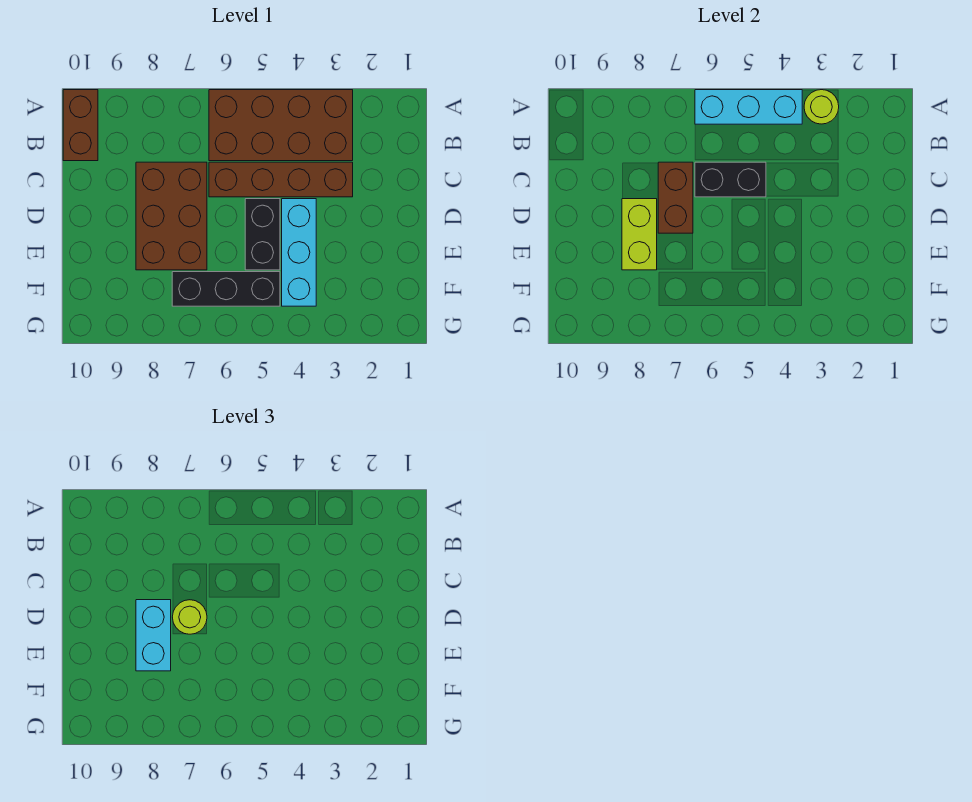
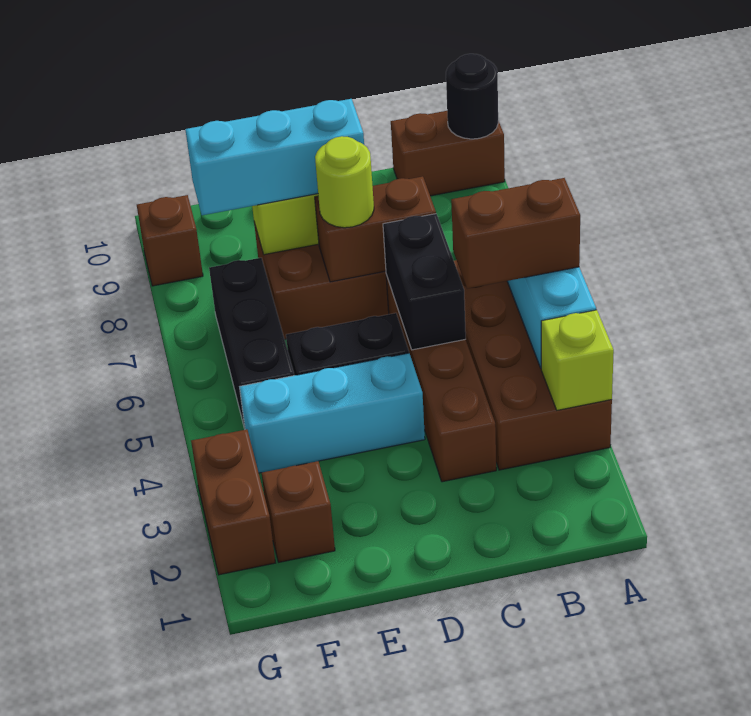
lime round brick A3 level 2 -> lime brick A3 level 2
none -> brown brick A5:B5 level 3
none -> black round brick A10 level 2
cyan brick D8:E8 level 3 -> cyan brick D8:F8 level 3
none -> brown brick F2 level 1
none -> brown brick G2:G3 level 1
none -> brown brick G9 level 1

